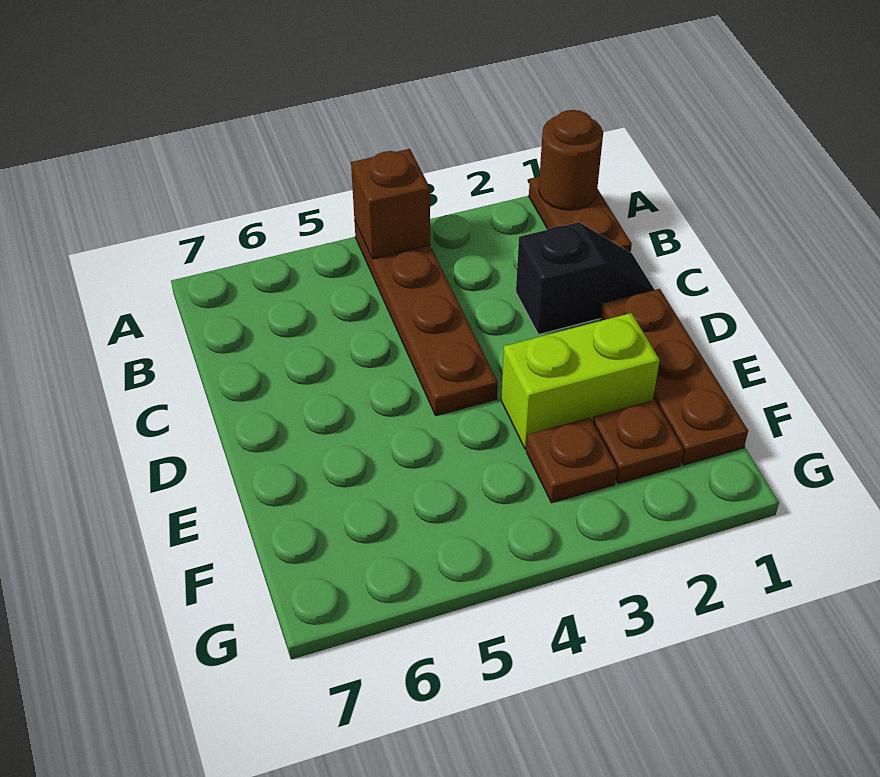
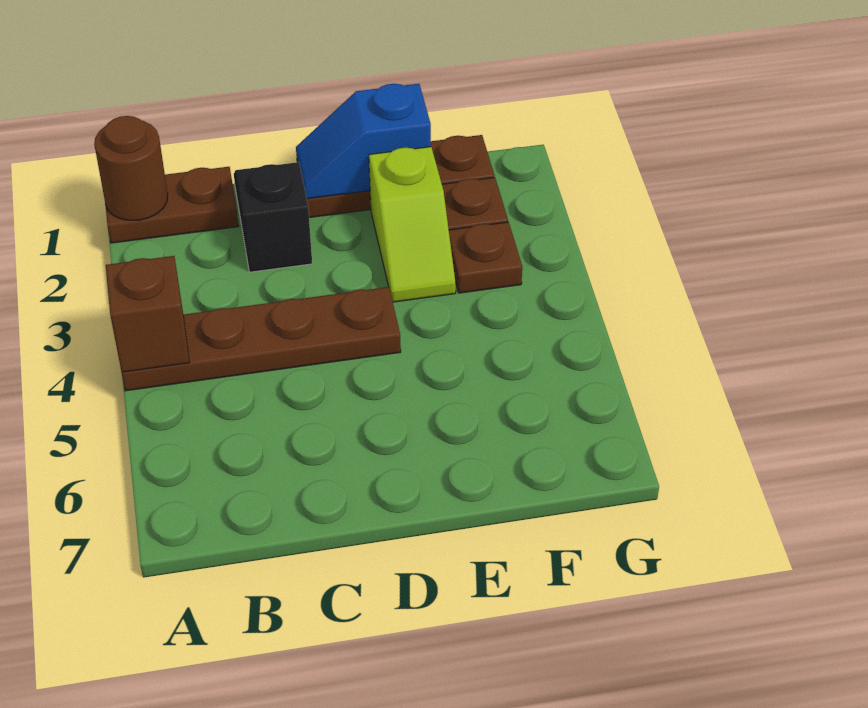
none -> blue slope D1:E1 level 2 top E
lime brick E2:E3 level 1 -> lime slope E2:E3 level 1 top 2

